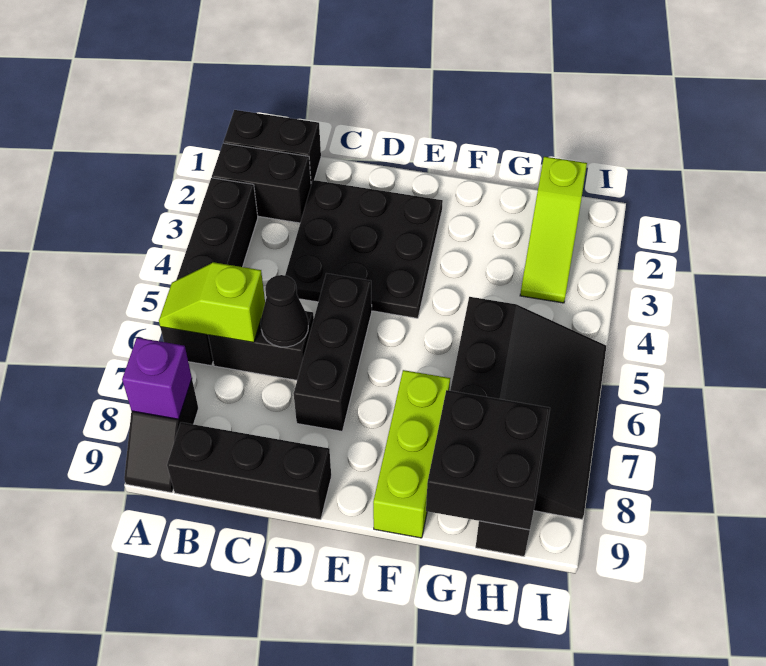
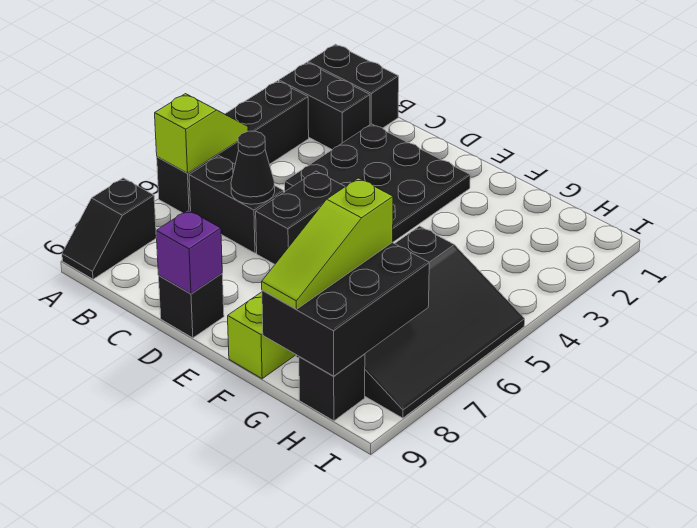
lime slope A6:B6 level 2 top B -> lime slope A5:A6 level 2 top 6
purple brick A8 level 2 -> purple brick D9 level 2
black brick B9:D9 level 1 -> black brick D9 level 1
black brick D5:D7 level 1 -> black brick D5:D6 level 1
black brick G8:H9 level 2 -> black brick G7:H9 level 2
lime slope H1:H3 level 1 top 1 -> lime slope G7:G9 level 3 top 7

